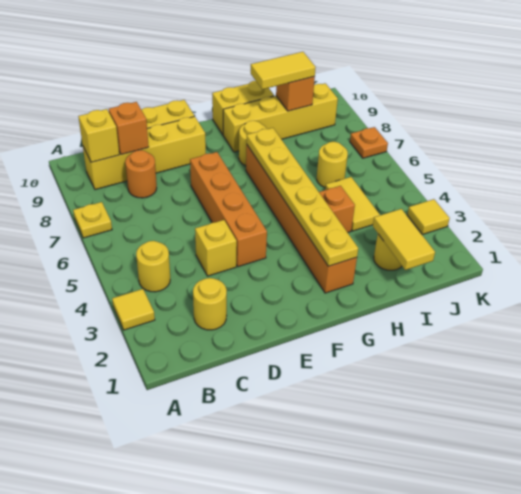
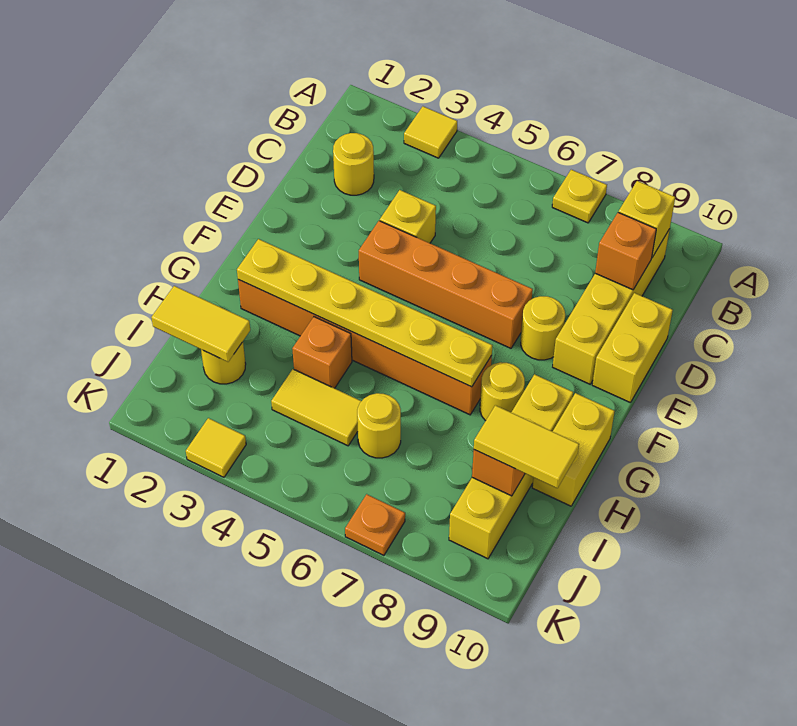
yellow round brick B4 level 1 -> yellow round brick E8 level 1
orange round brick C8 level 1 -> none
yellow tile H9:I9 level 3 -> yellow tile I9:I10 level 3

